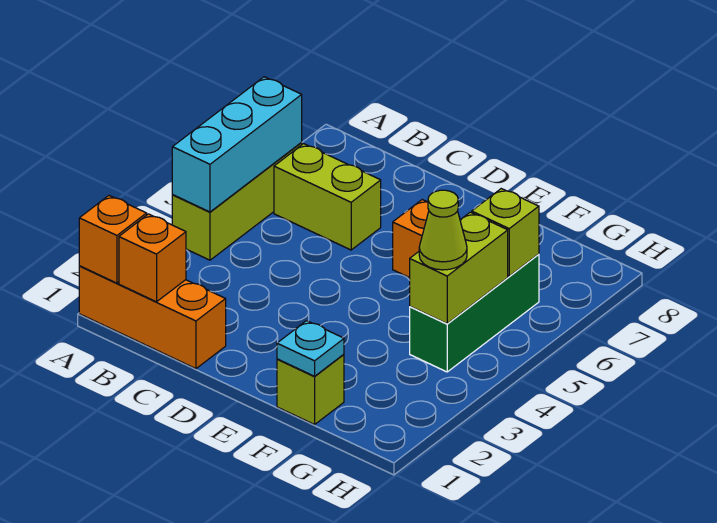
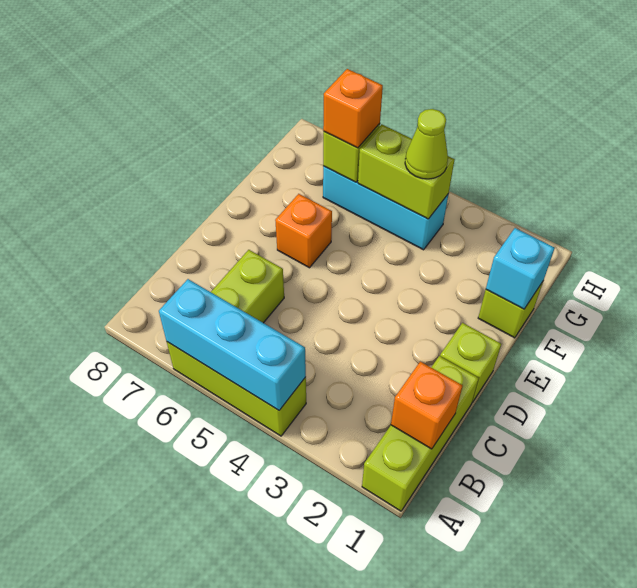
orange brick A1:C1 level 1 -> lime brick A1:C1 level 1
orange brick A1 level 2 -> orange brick G6 level 3
none -> lime brick D1 level 1
cyan plate F1 level 2 -> cyan brick F1 level 2
green brick G4:G6 level 1 -> cyan brick G4:G6 level 1

